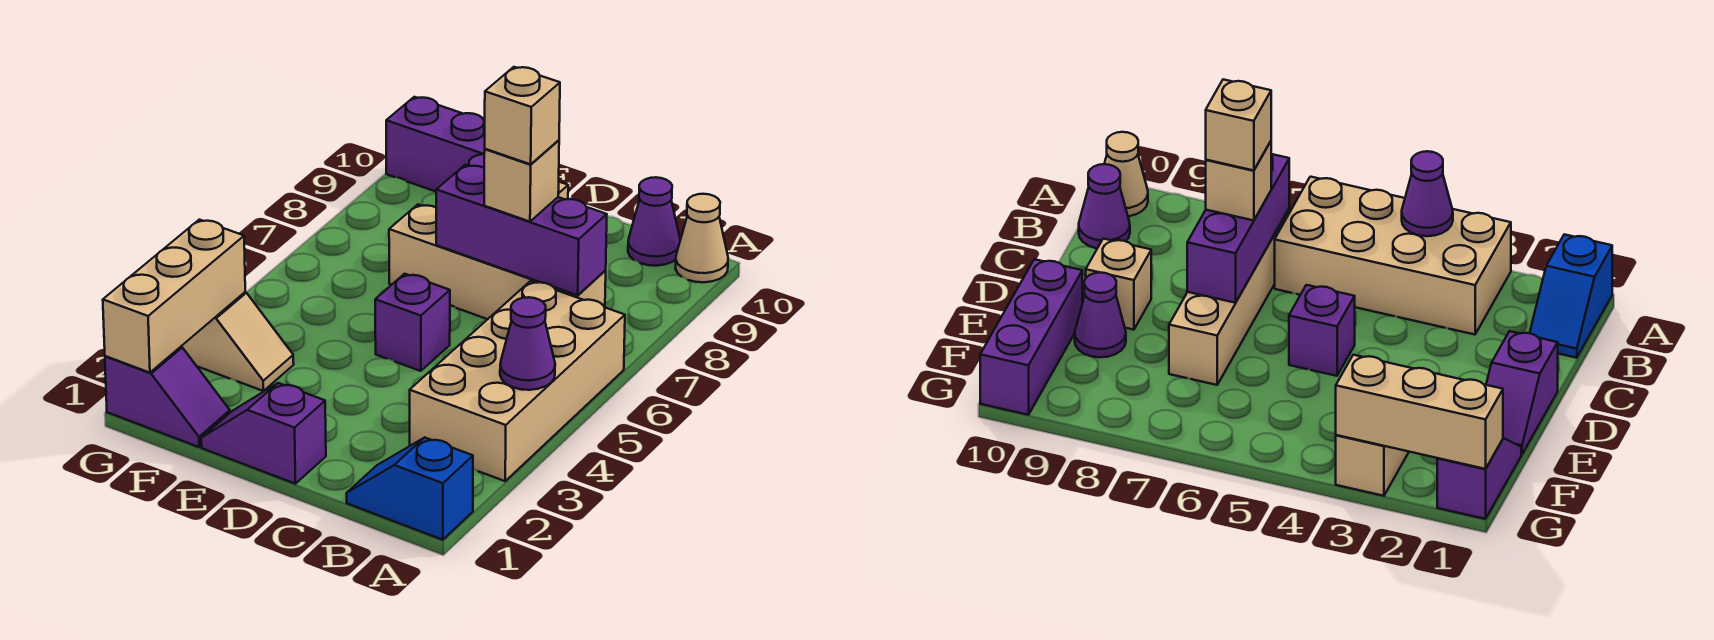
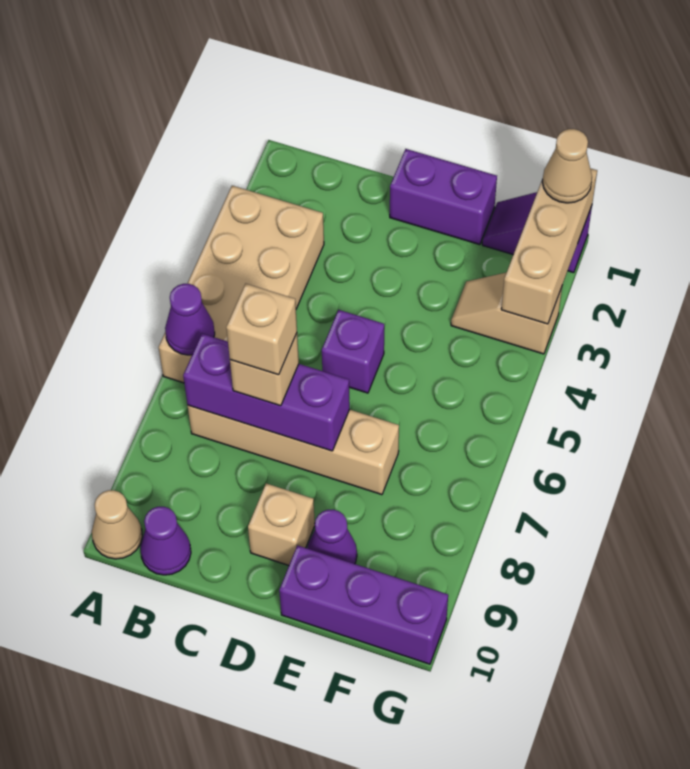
blue slope A1:B1 level 1 top A -> none
purple cone A4 level 2 -> purple cone A6 level 2
purple slope D1:E1 level 1 top D -> purple brick D1:E1 level 1
none -> tan cone G1 level 3

